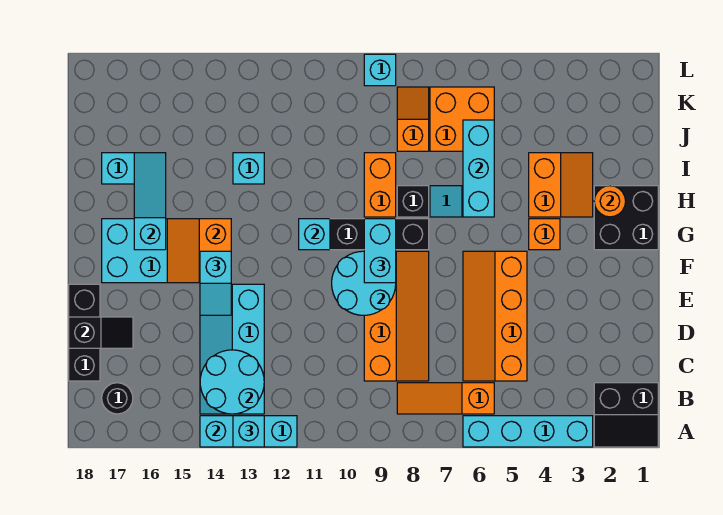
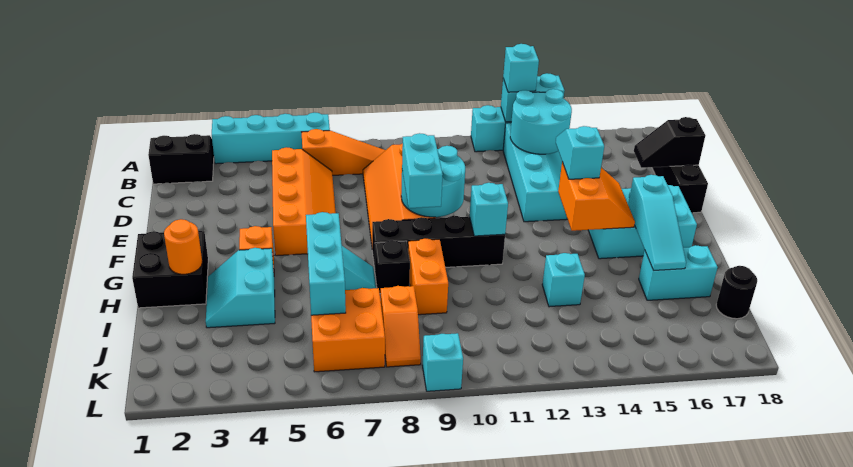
black round brick B17 level 1 -> black round brick J18 level 1
orange slope H3:I4 level 1 top 4 -> cyan slope H3:I4 level 1 top 4

